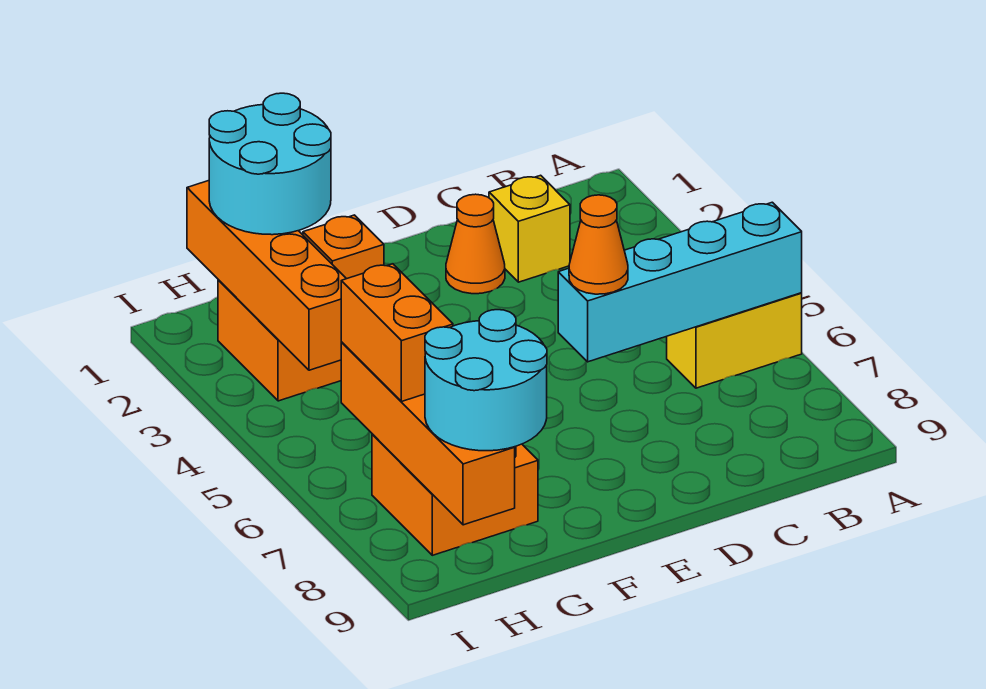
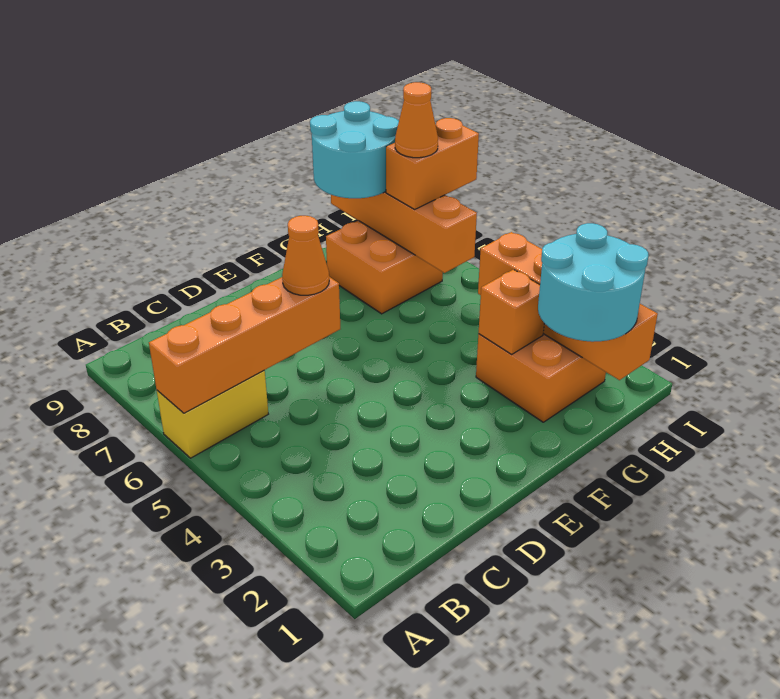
cyan brick A6:D6 level 2 -> orange brick A6:D6 level 2
yellow brick C2 level 1 -> none
orange cone D2 level 1 -> orange cone H7 level 4
orange brick H6:H7 level 3 -> orange brick H7:I7 level 3

